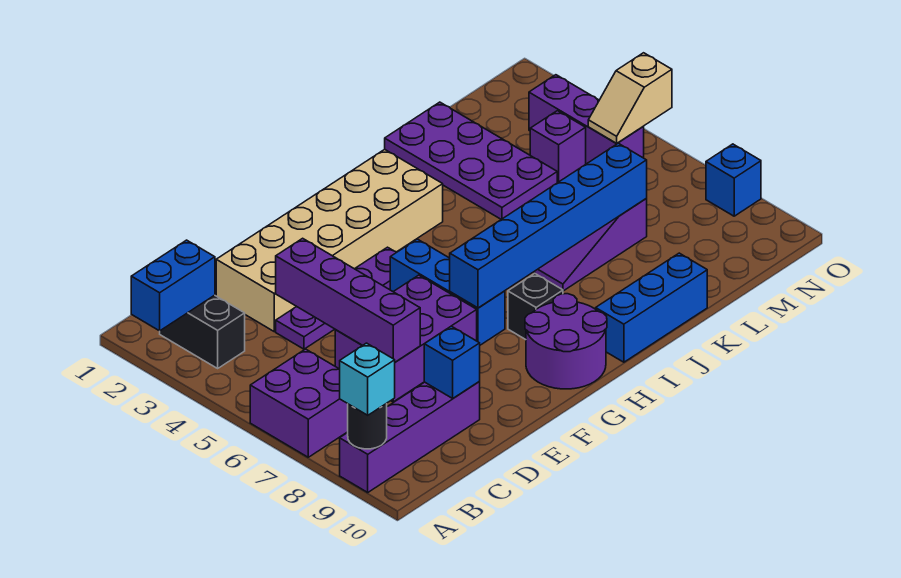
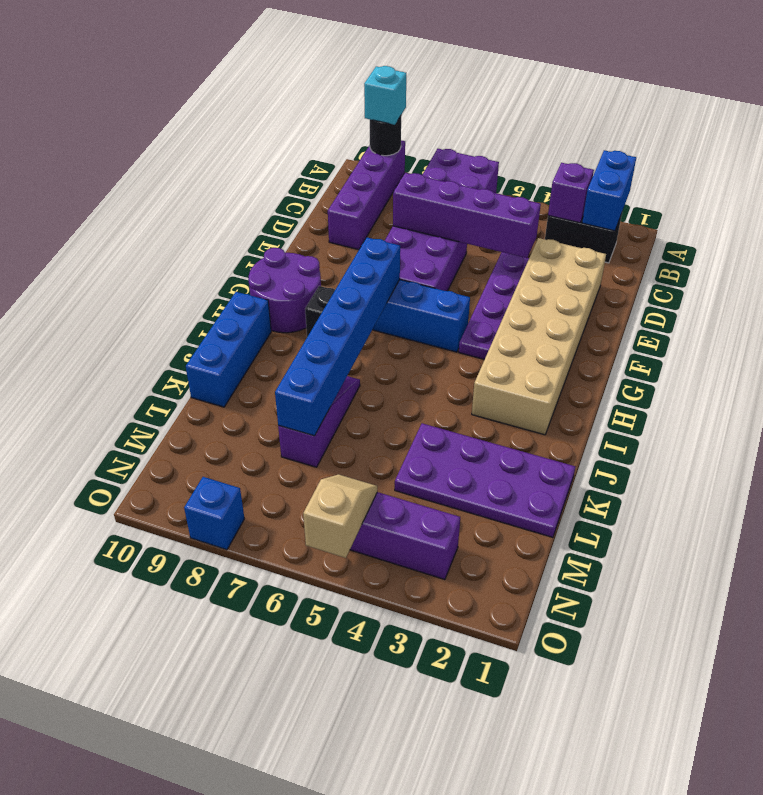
blue brick D9 level 2 -> none
purple brick M4 level 1 -> purple brick B3 level 2

